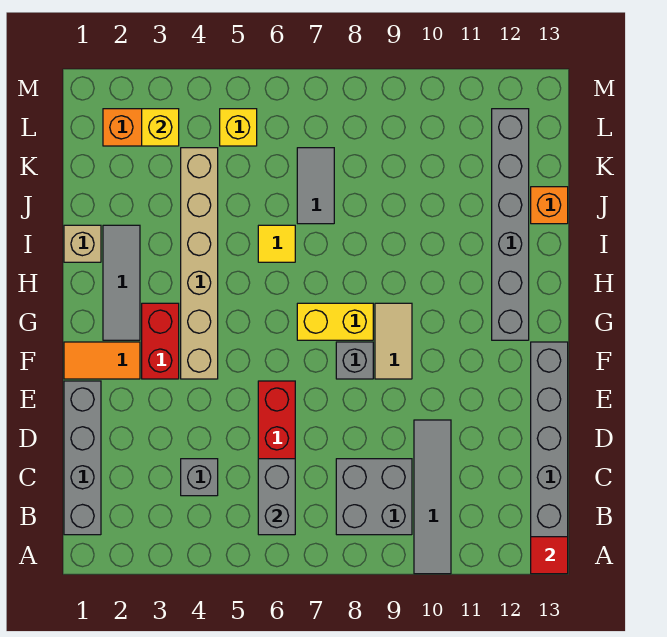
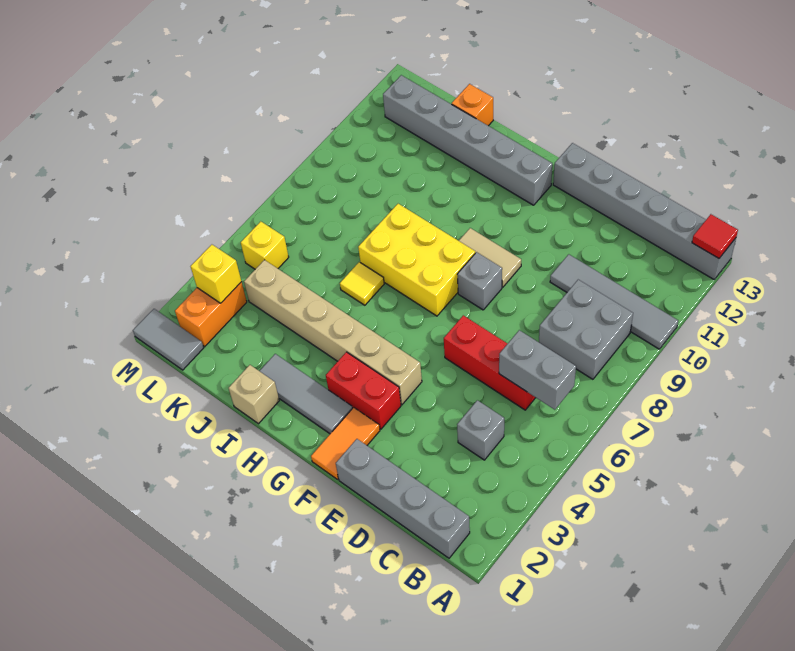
yellow brick G7:G8 level 1 -> yellow brick G7:I8 level 1
grey tile J7:K7 level 1 -> grey tile L1:M1 level 1

